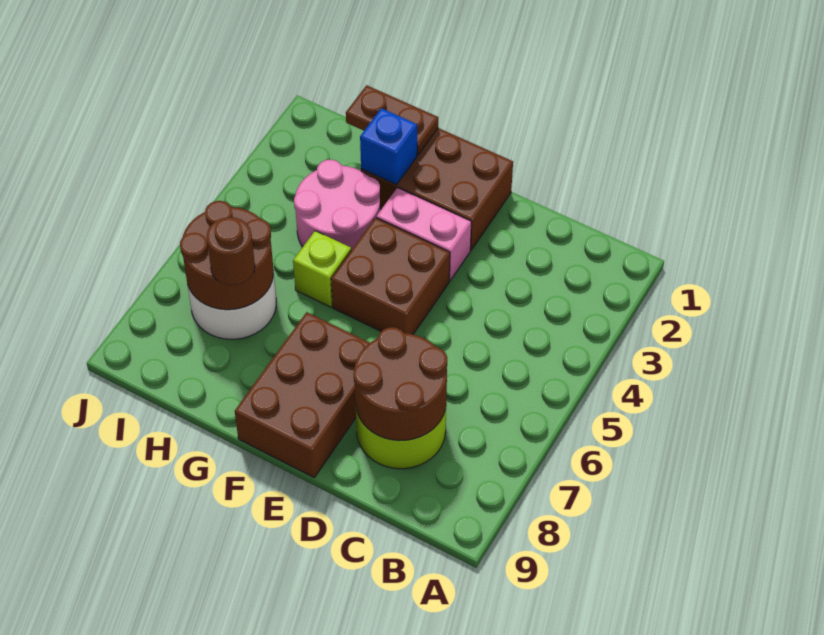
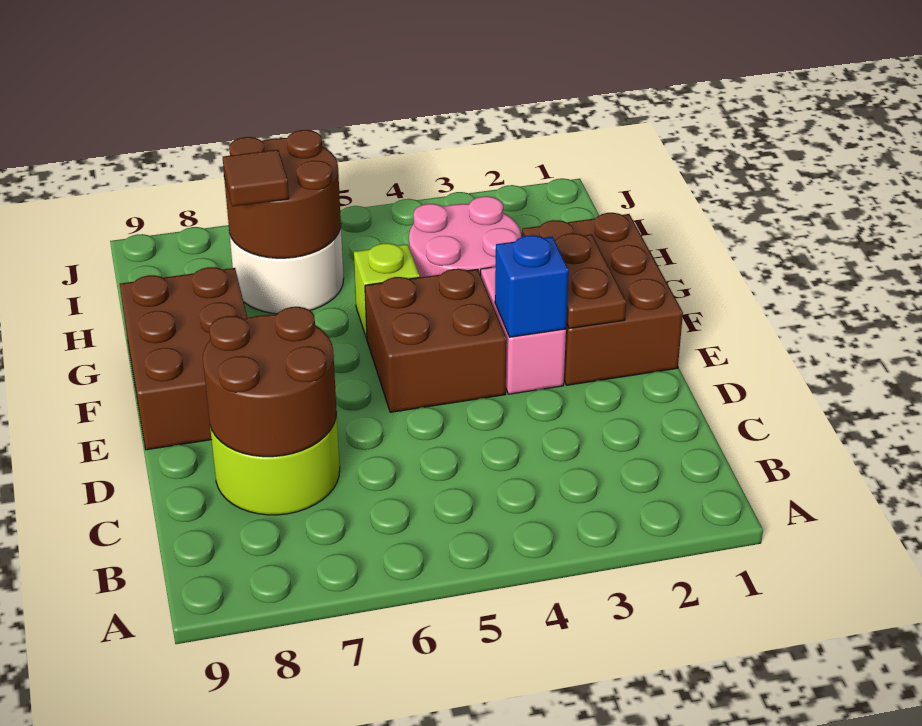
brown brick E7:F9 level 1 -> brown brick E8:G9 level 1
brown plate G1:H1 level 2 -> brown plate E2:F2 level 2
blue brick G2 level 2 -> blue brick E3 level 2
brown round brick H7 level 3 -> brown tile H7 level 3

